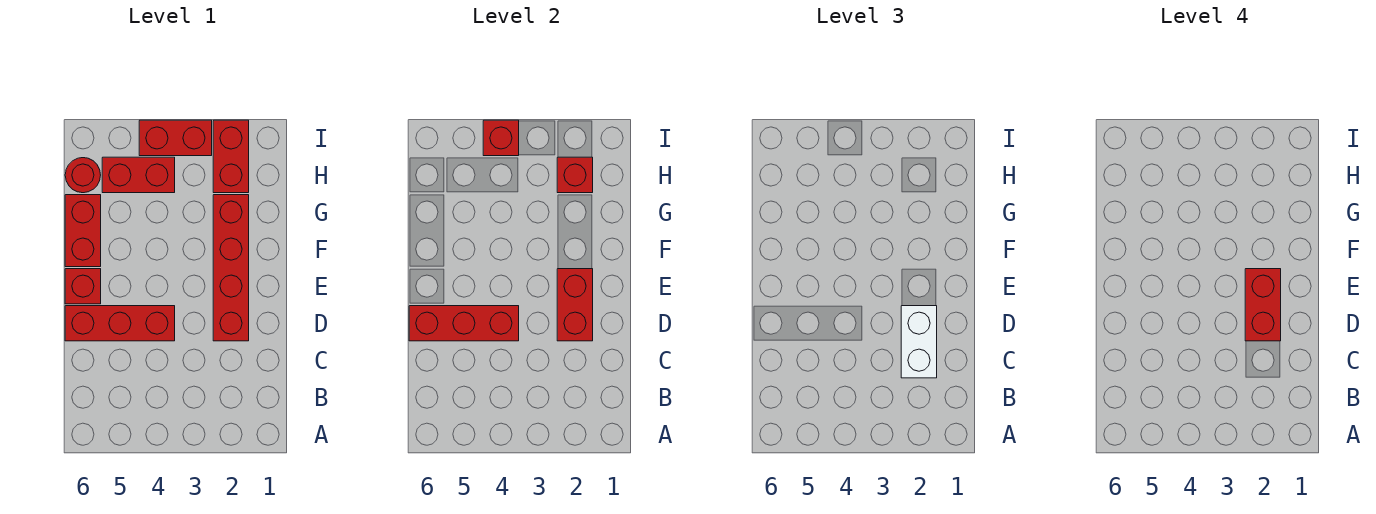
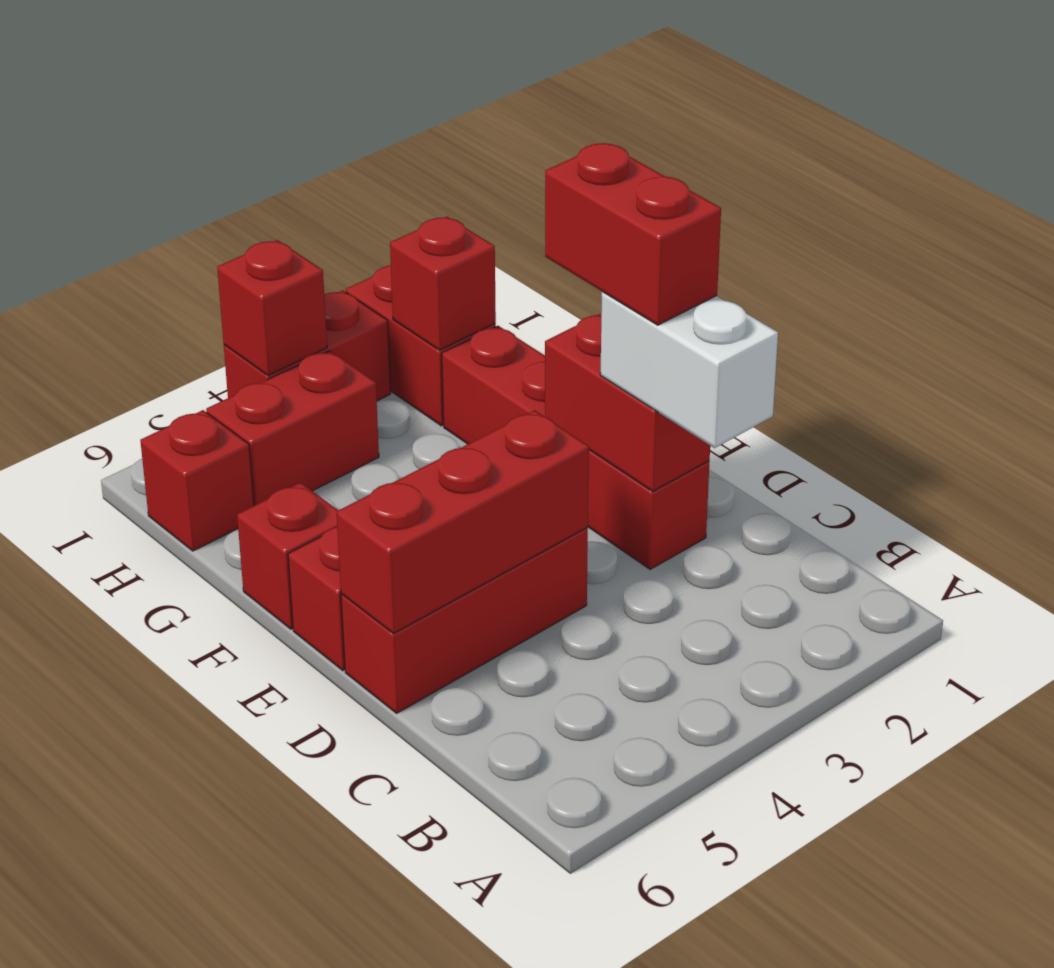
red brick F6:G6 level 1 -> red brick F6 level 1
red round brick H6 level 1 -> red brick H6 level 1

